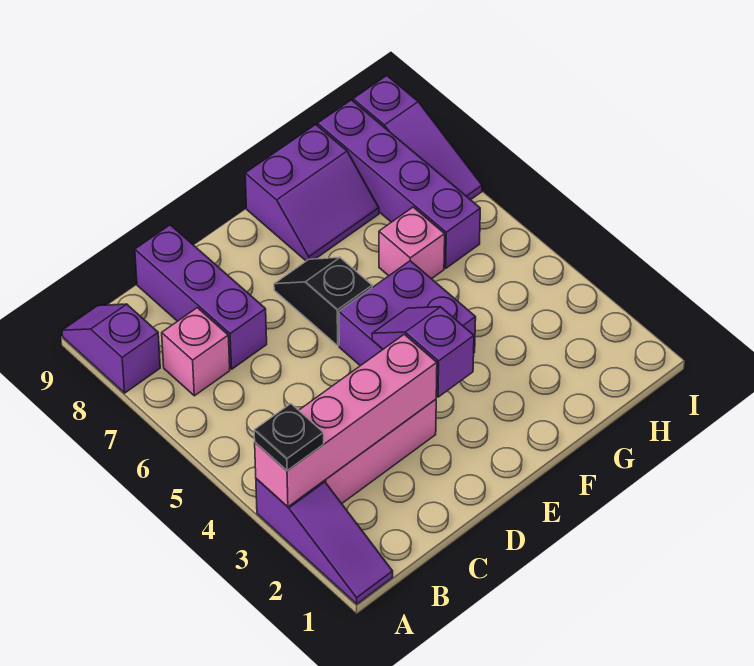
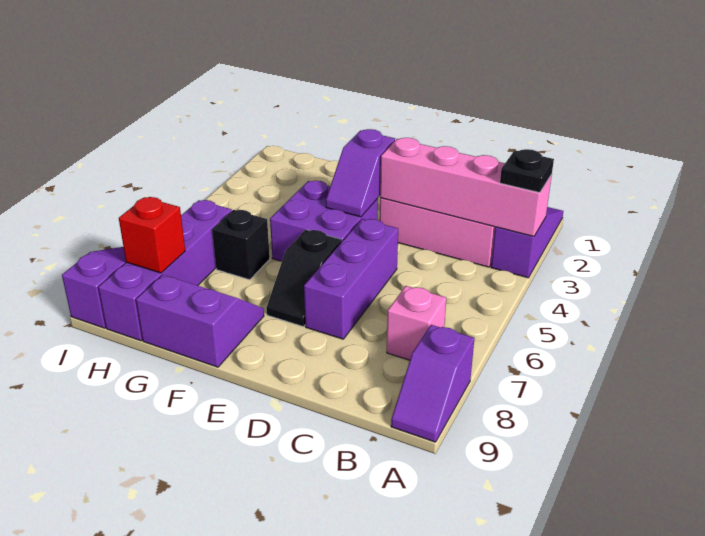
purple brick C7:C9 level 1 -> purple brick D5:D7 level 1
pink brick G6 level 1 -> black brick G6 level 1
none -> red brick H8 level 2

